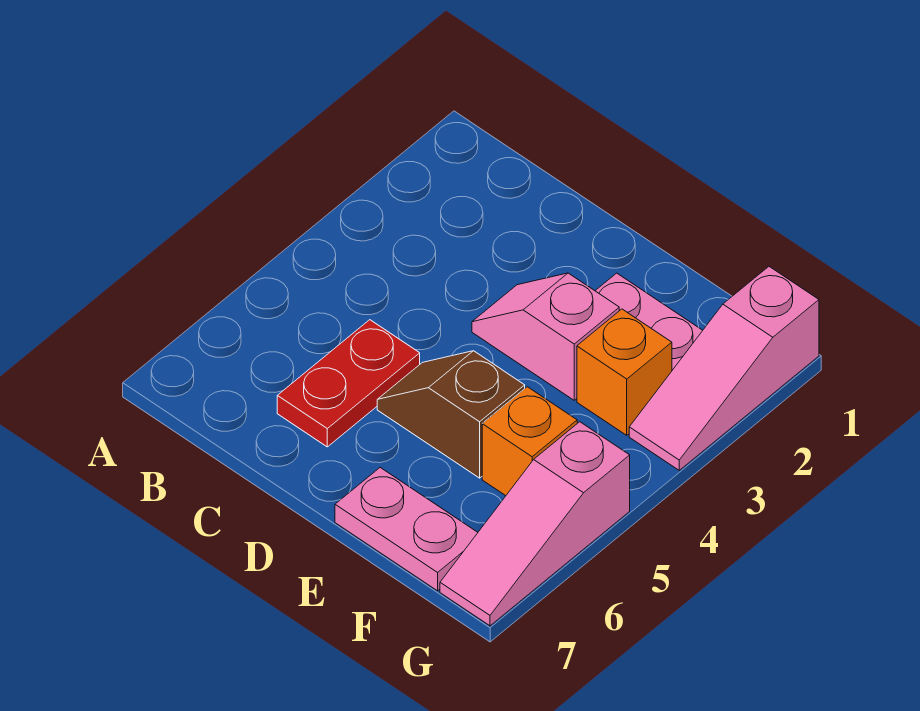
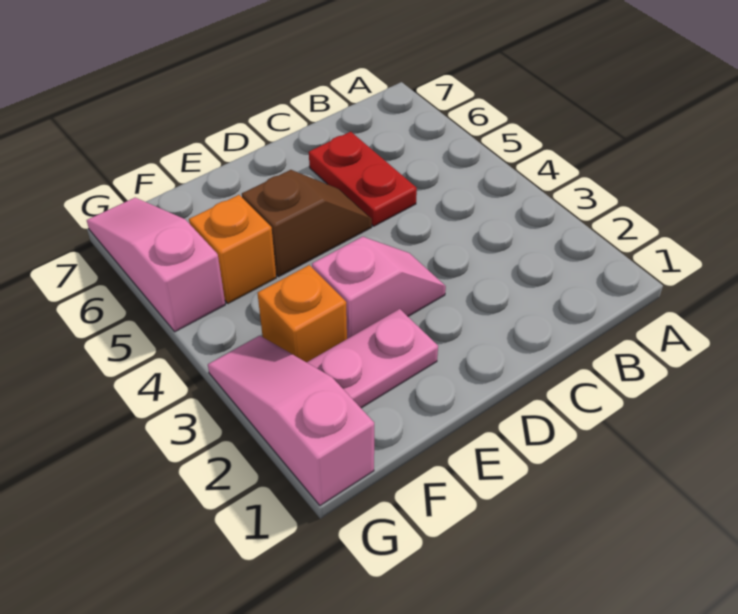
pink plate E7:F7 level 1 -> none

